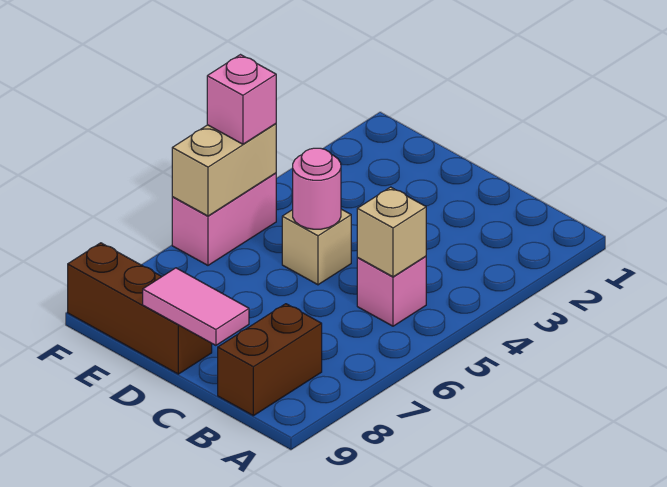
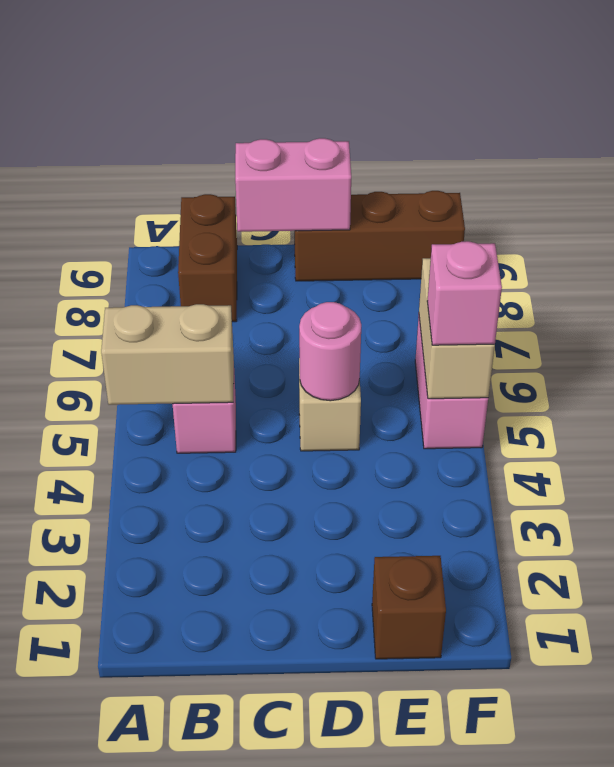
tan brick B5 level 2 -> tan brick A5:B5 level 2
pink tile C9:D9 level 2 -> pink brick C9:D9 level 2
none -> brown brick E1 level 1

